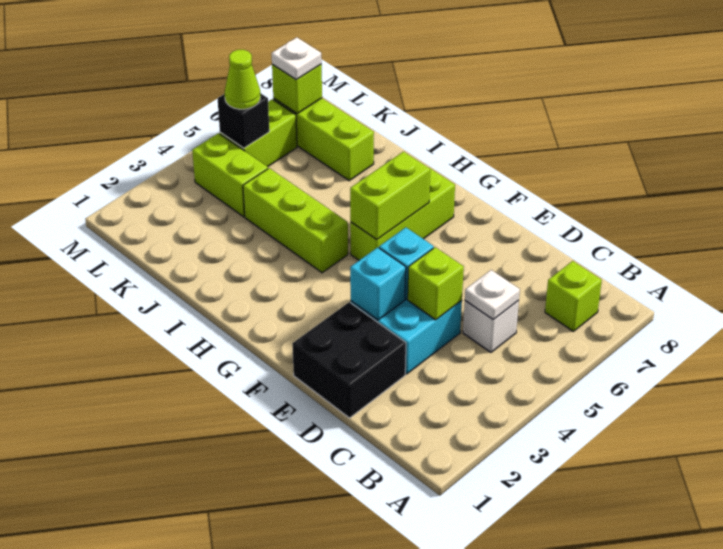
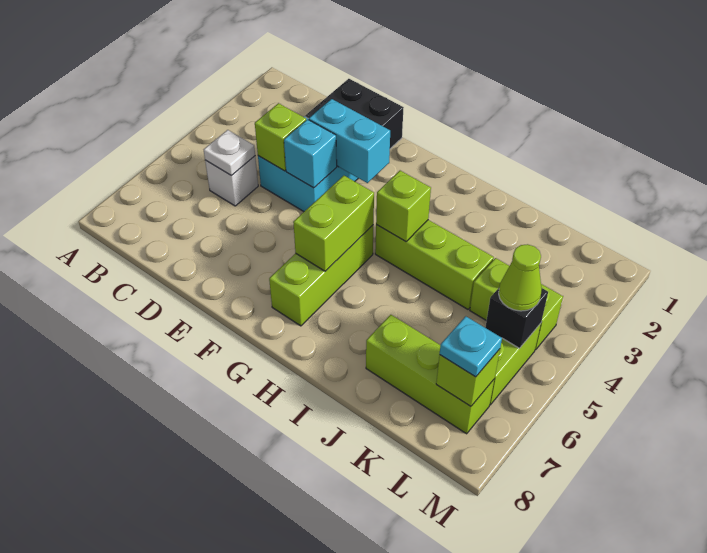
lime brick B7 level 1 -> lime brick H4 level 2
cyan brick E3 level 2 -> cyan brick E3:F3 level 2
white plate L7 level 3 -> cyan plate L7 level 3

